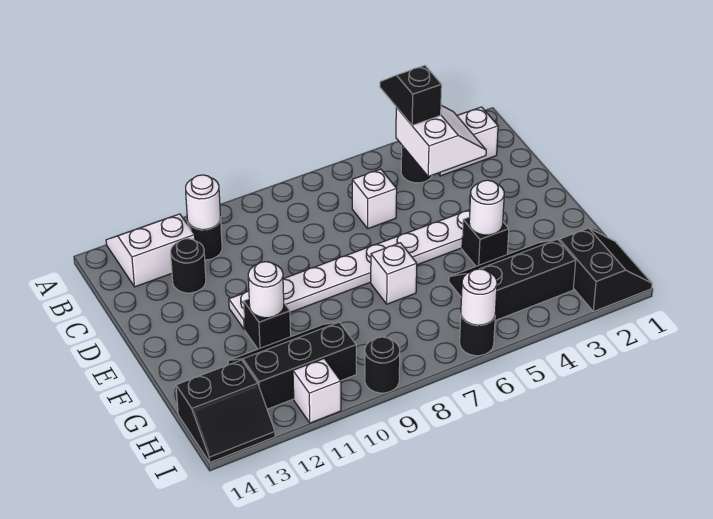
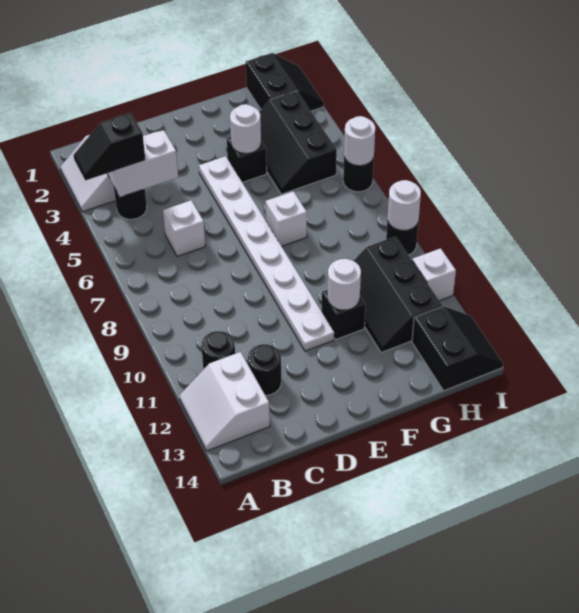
white round brick B11 level 2 -> white round brick I9 level 2
black slope H1:I2 level 1 top 2 -> black slope H1:I2 level 1 top H

